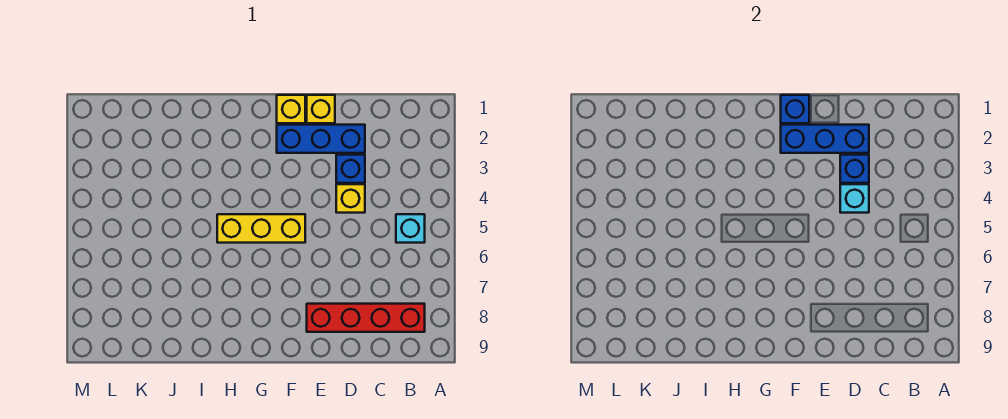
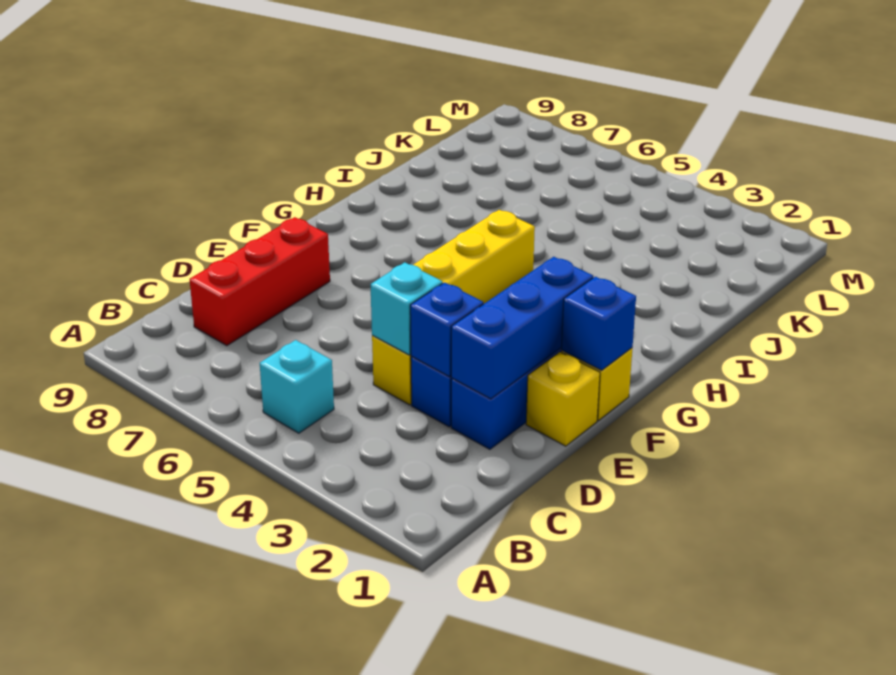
red brick B8:E8 level 1 -> red brick C8:E8 level 1

